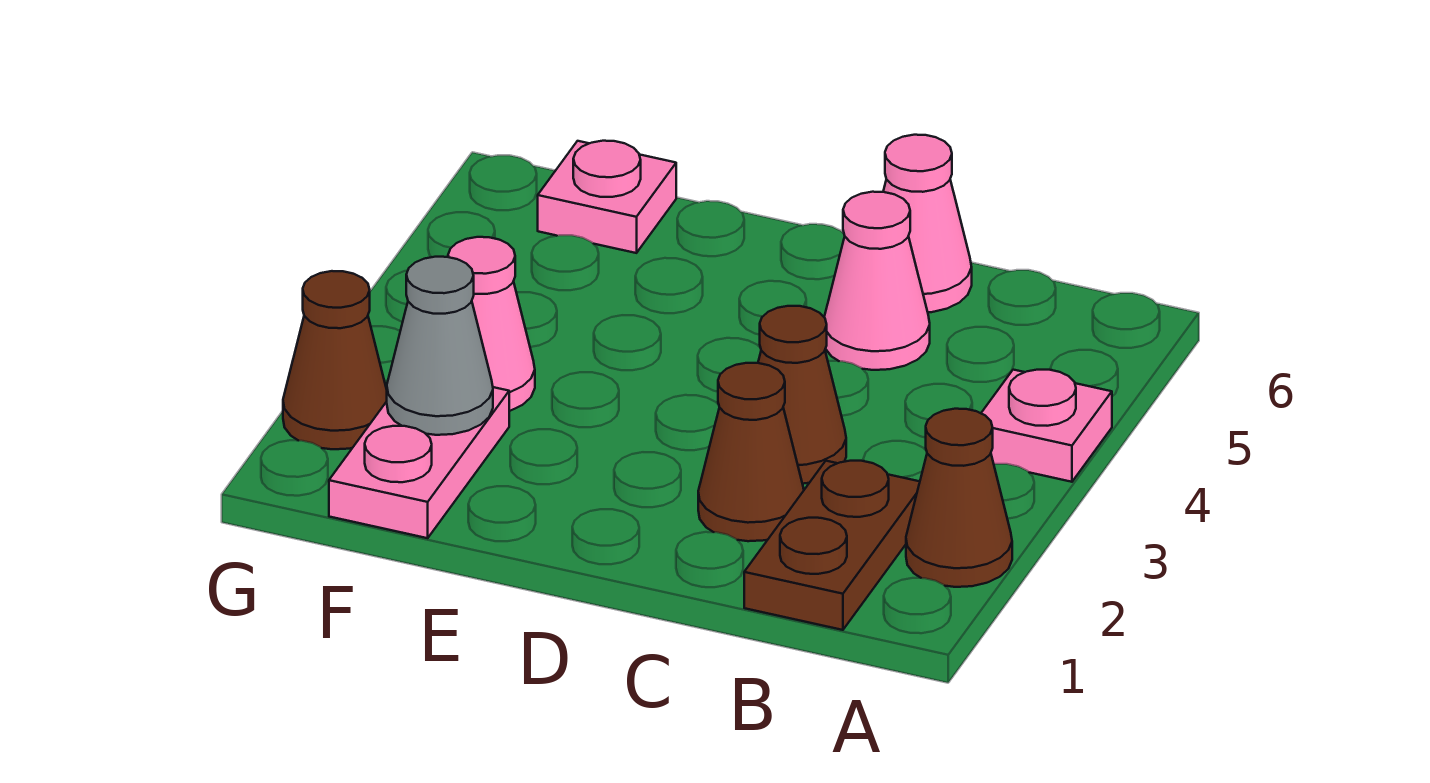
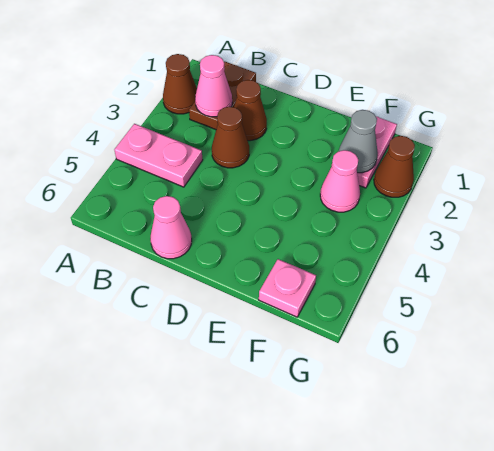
pink plate A4 level 1 -> pink plate A4:B4 level 1
pink cone C5 level 1 -> pink cone B2 level 2

